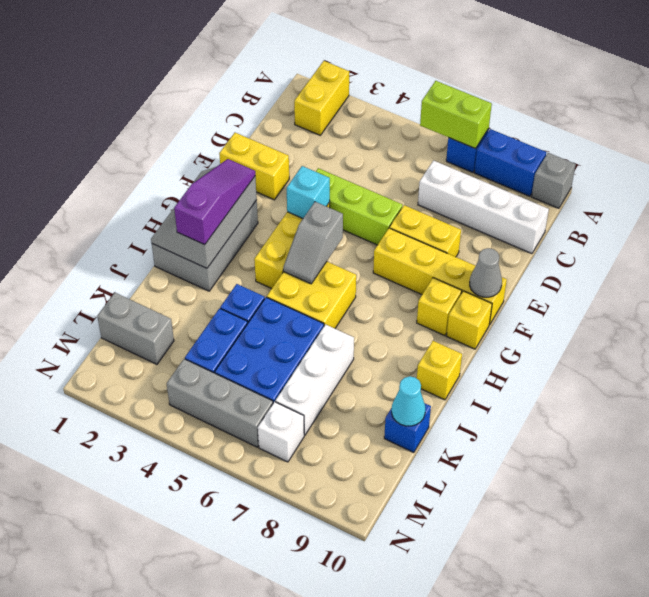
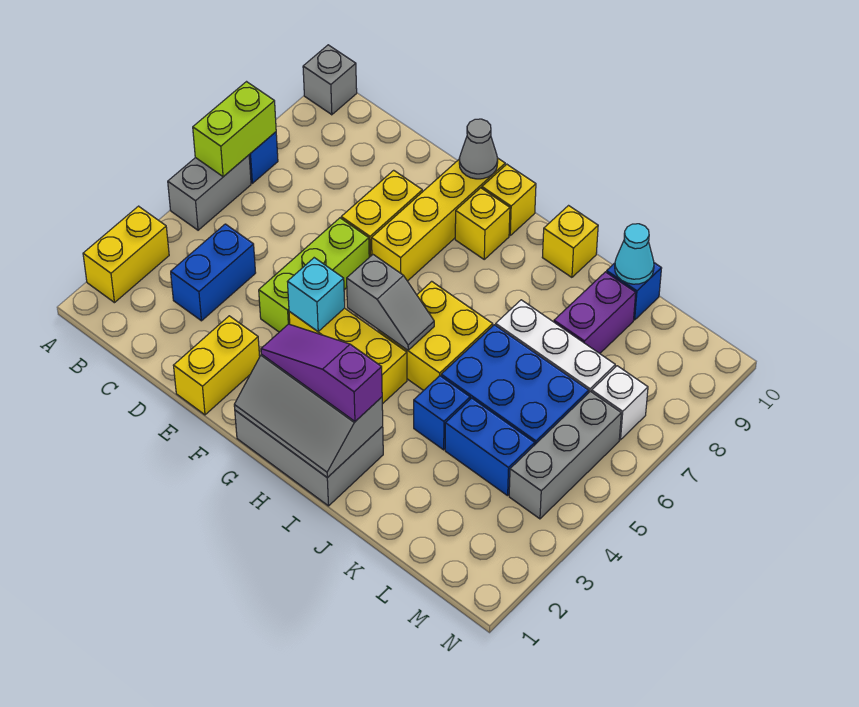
yellow brick A2:B2 level 1 -> yellow brick A2:A3 level 1
blue brick A8:A9 level 1 -> blue brick C3:C4 level 1
white brick C7:C10 level 1 -> none
none -> purple brick K8:K9 level 1
grey brick L1:L2 level 1 -> grey brick A5:A6 level 1

